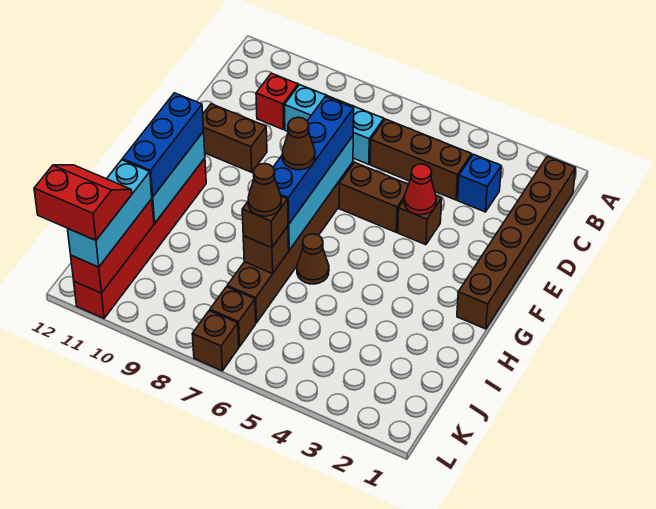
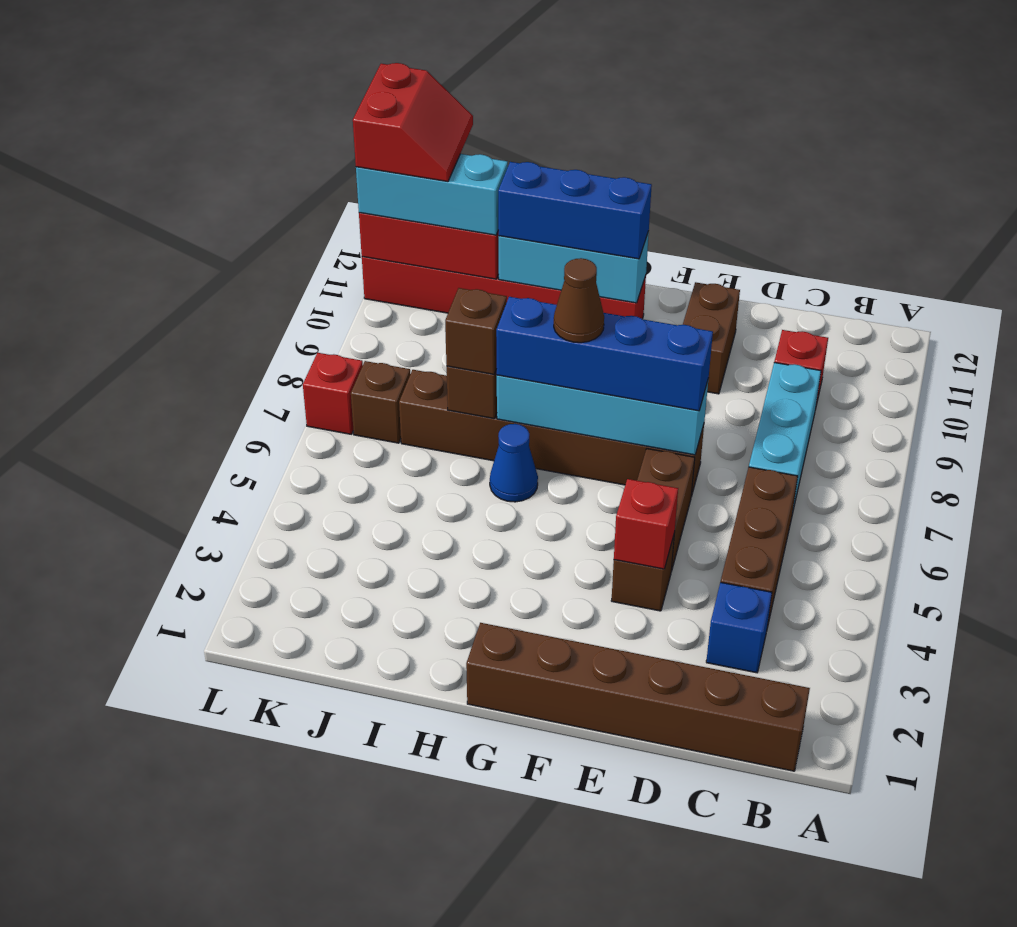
red cone E4 level 2 -> red brick E4 level 2
brown cone H6 level 1 -> blue cone H6 level 1
brown cone I7 level 4 -> none
brown brick L7 level 1 -> red brick L7 level 1

